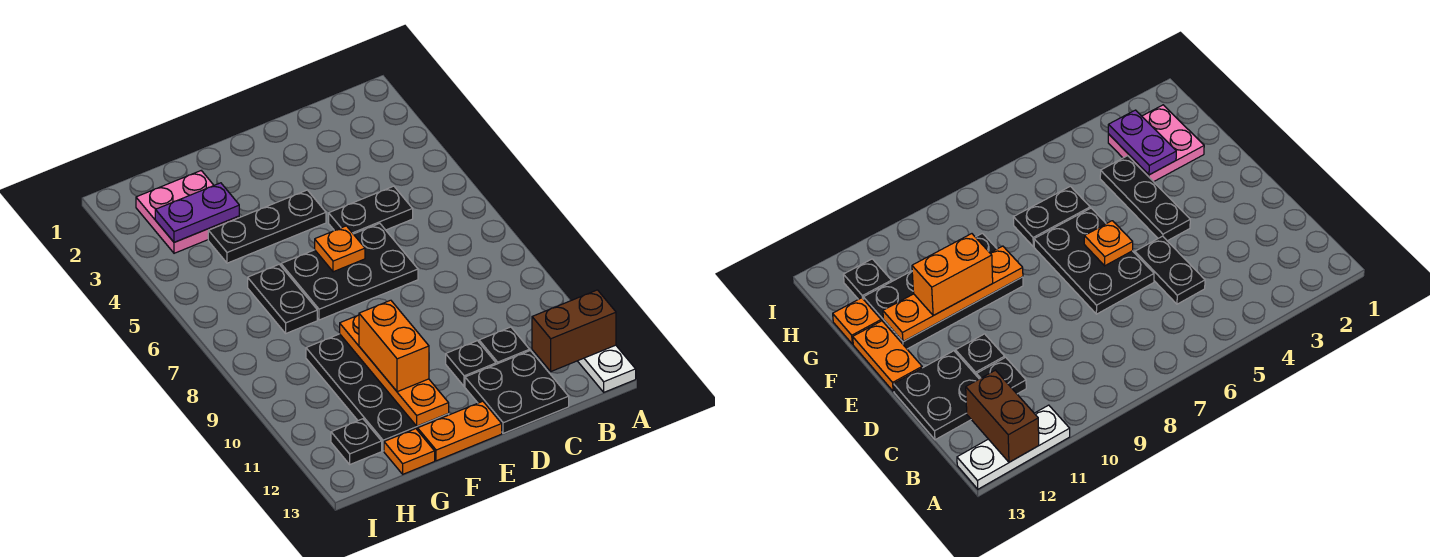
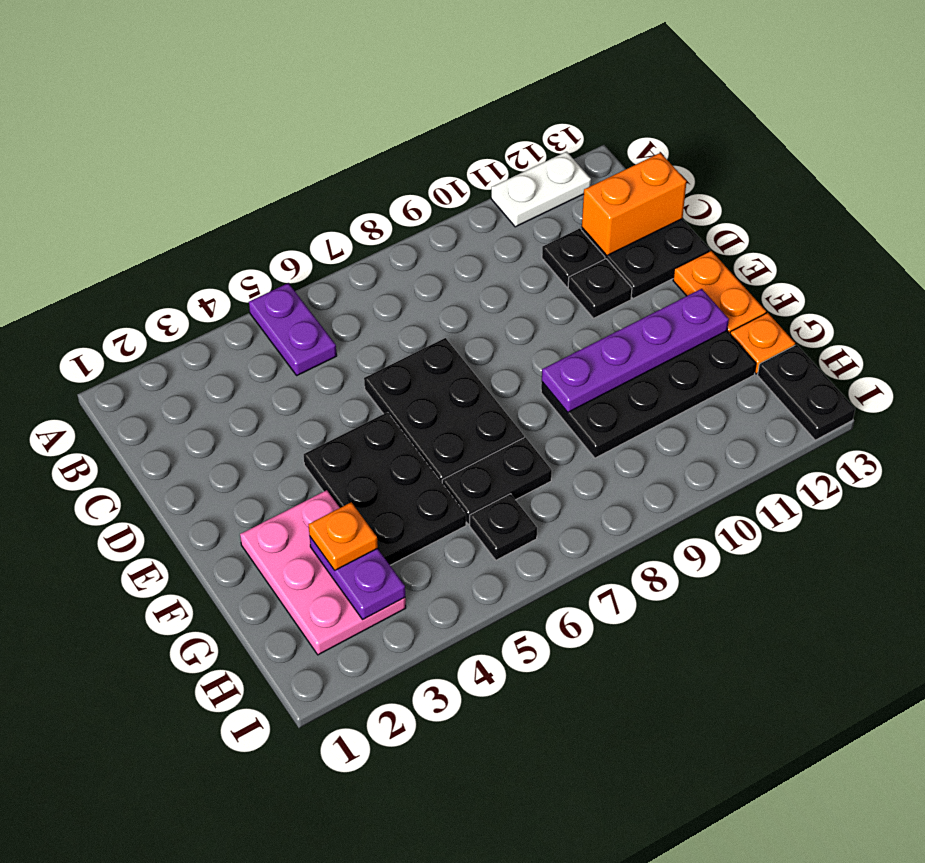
none -> purple plate A5:B5 level 1
white plate A11:A13 level 1 -> white plate A11:A12 level 1
brown brick A12:B12 level 2 -> none
black plate C5:D5 level 1 -> black plate H13:I13 level 1
black plate E4:G4 level 1 -> black plate E4:G5 level 1
orange plate E6 level 2 -> orange plate G3 level 3
orange plate F9:F12 level 2 -> purple plate F9:F12 level 2
orange brick F10:F11 level 3 -> orange brick C12:C13 level 2
pink plate G2:H3 level 1 -> pink plate F2:H3 level 1
black plate H12 level 1 -> black plate H6 level 1

